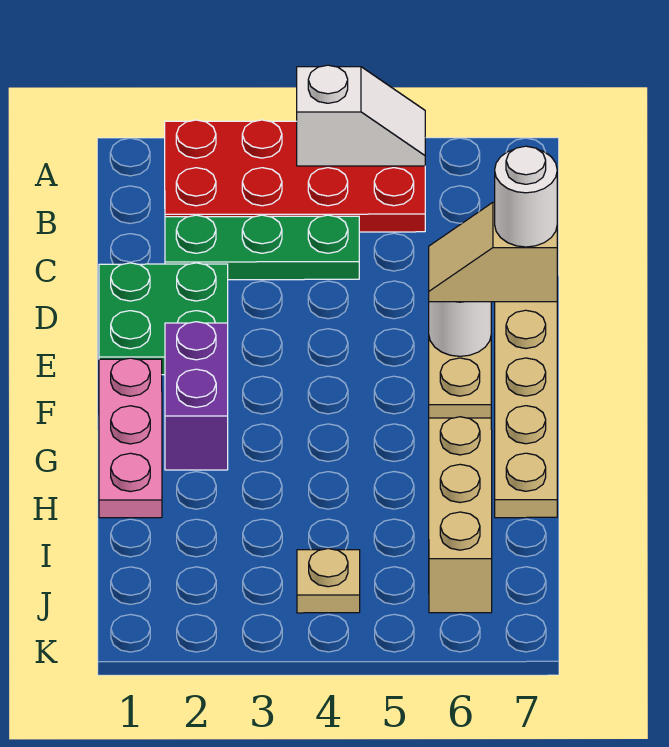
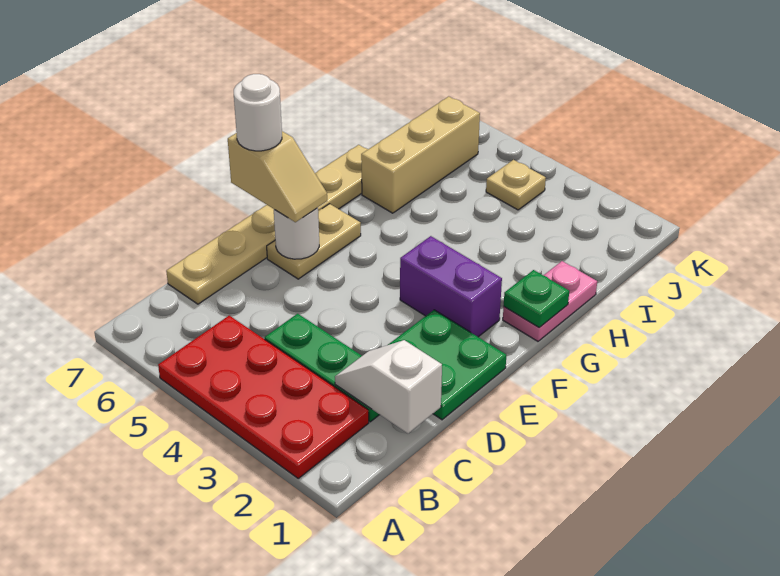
white slope A4:A5 level 2 top 4 -> white slope C1:C2 level 2 top 1
pink plate F1:H1 level 1 -> pink plate G1:H1 level 1
purple brick F2:G2 level 1 -> purple brick F2:F3 level 1
none -> green plate G1 level 2

